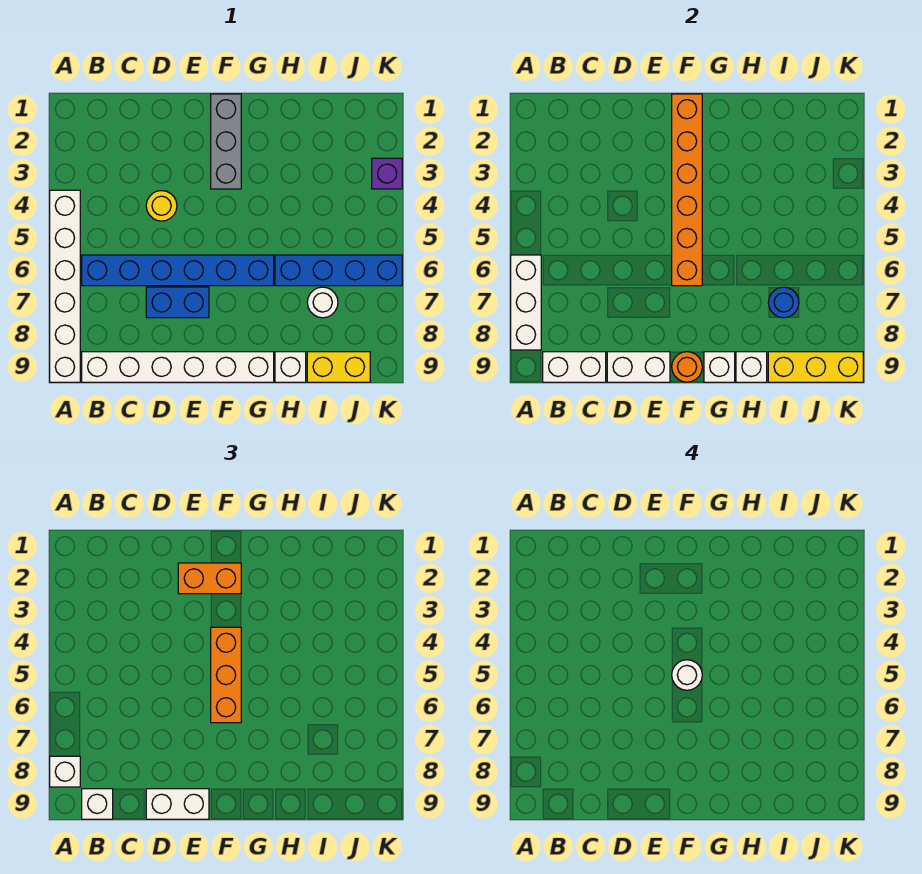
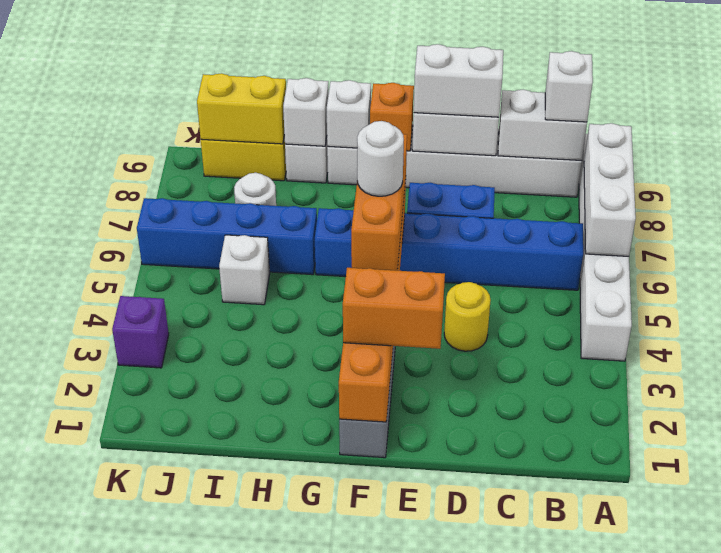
white brick A8 level 3 -> white brick I5 level 1
orange round brick F9 level 2 -> orange brick F9 level 2
blue round brick I7 level 2 -> none
yellow brick I9:K9 level 2 -> yellow brick I9:J9 level 2

